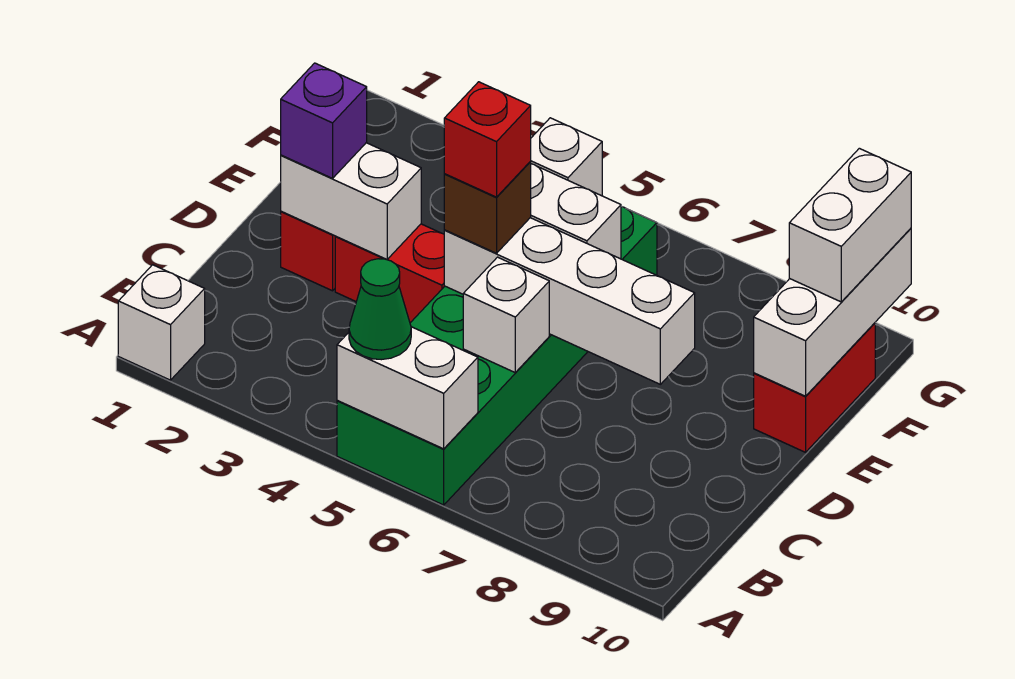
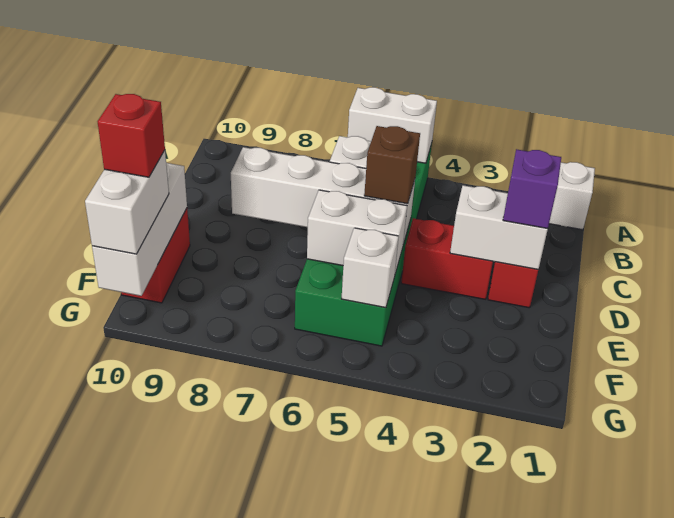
green cone A5 level 3 -> none
red brick D5 level 4 -> red brick F10 level 4

